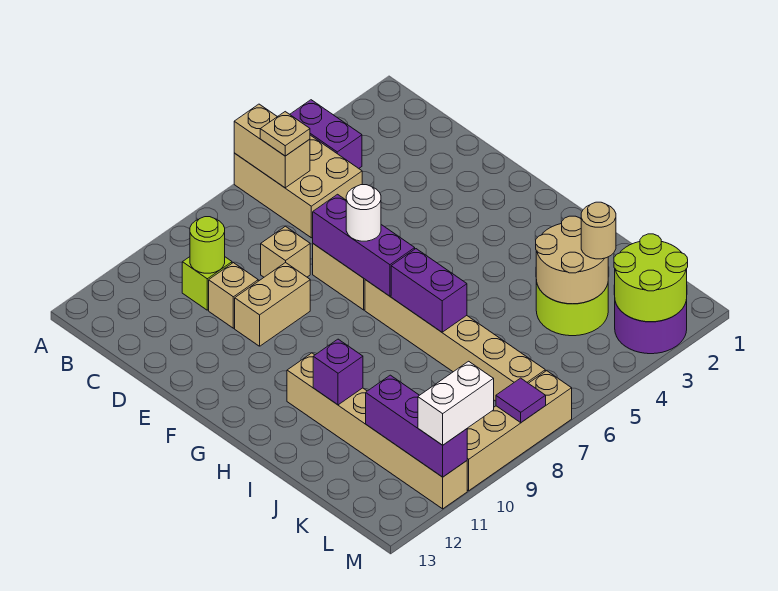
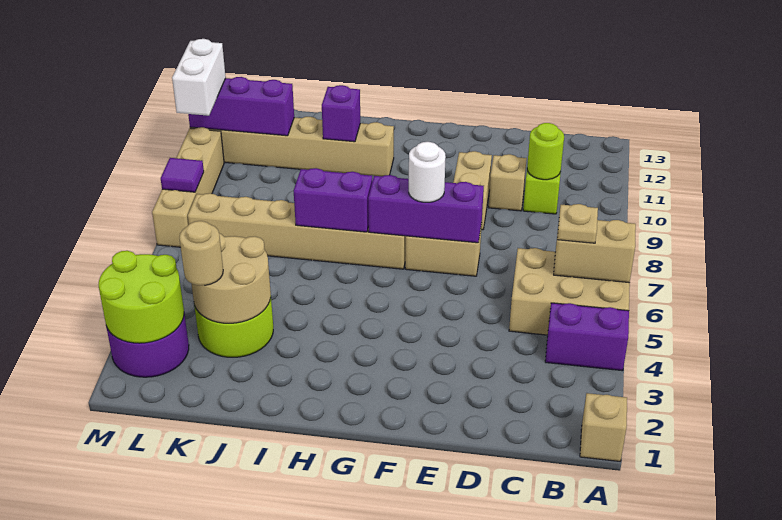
tan brick D8 level 1 -> tan brick A1 level 1

